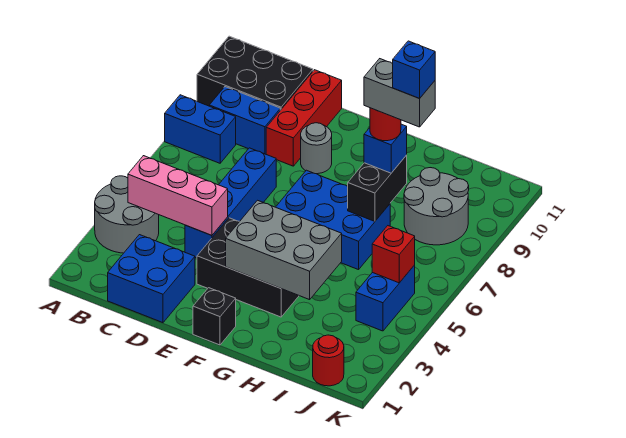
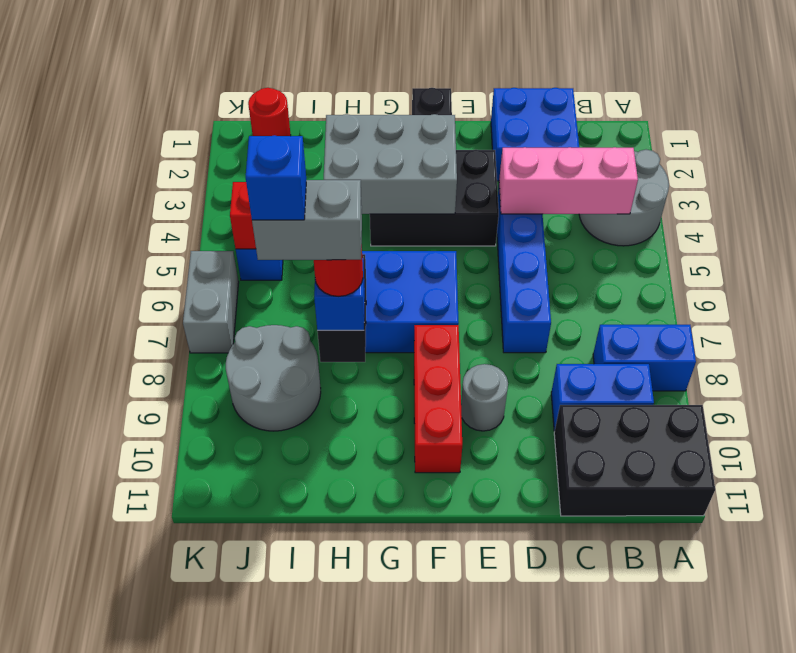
red brick D9:D11 level 1 -> red brick F8:F10 level 1
none -> grey brick K6:K7 level 1

